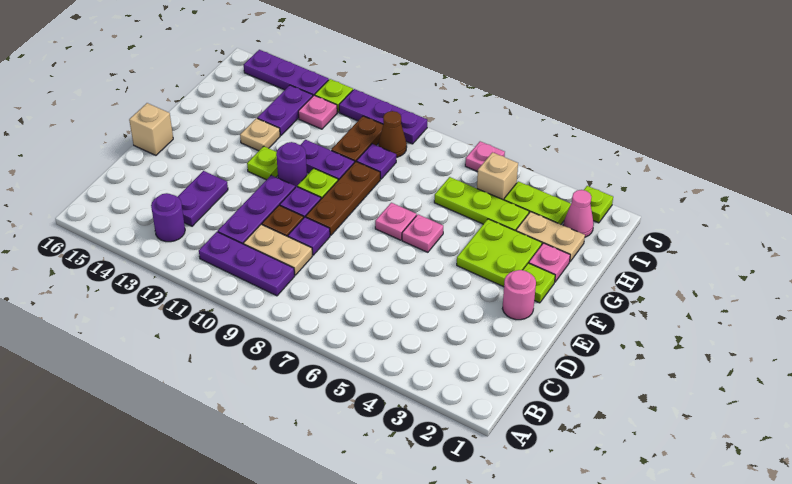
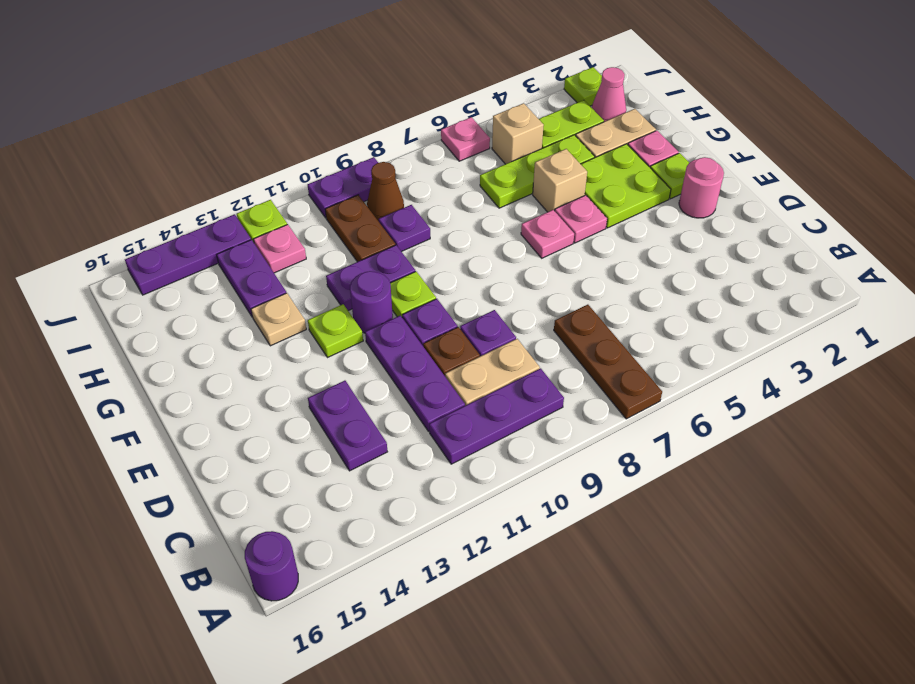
purple round brick B13 level 1 -> purple round brick A16 level 1
brown plate E9:G9 level 1 -> brown plate A7:C7 level 1
tan brick E16 level 1 -> tan brick G5 level 1
pink plate F7 level 1 -> pink plate F5 level 1
purple plate J9:J11 level 1 -> purple plate J9:J10 level 1

